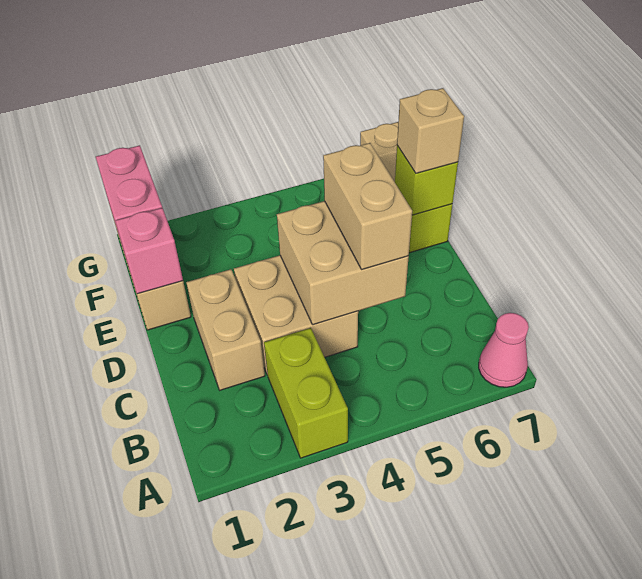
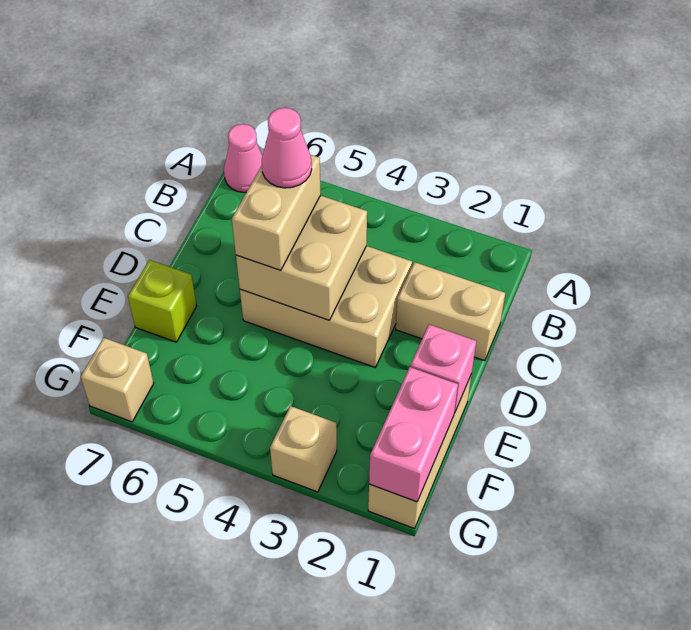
lime brick A3:B3 level 1 -> none
tan brick C2:D2 level 1 -> tan brick C1:C2 level 1
tan brick C3:D4 level 1 -> tan brick C3:D5 level 1
none -> pink cone C5 level 4
lime brick E7 level 2 -> none
tan brick E7 level 3 -> tan brick G3 level 1

